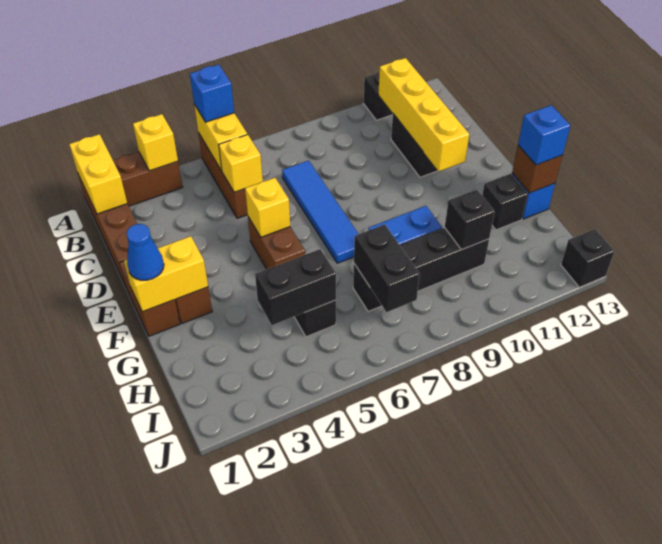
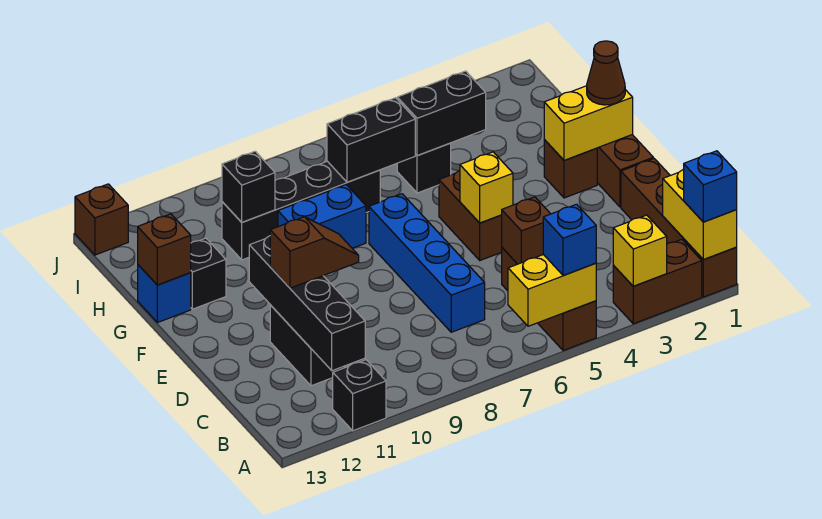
yellow brick A5:B5 level 2 -> yellow brick A5:A6 level 2
yellow brick B11:E11 level 2 -> black brick B11:E11 level 2
yellow brick C5 level 2 -> brown brick C5 level 2
blue tile C7:F7 level 1 -> blue brick C7:F7 level 1
none -> brown slope D10:D11 level 3 top 11
blue cone F1 level 3 -> brown cone F1 level 3
blue brick G13 level 3 -> blue brick A1 level 3
black brick H7:I7 level 2 -> black brick H6:H7 level 2
black brick J13 level 1 -> brown brick J13 level 1

